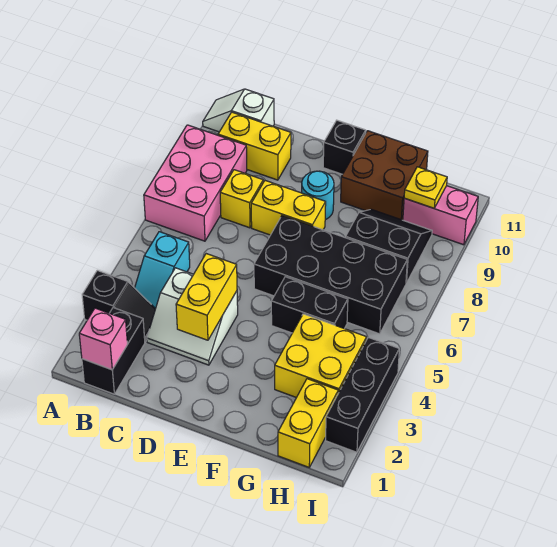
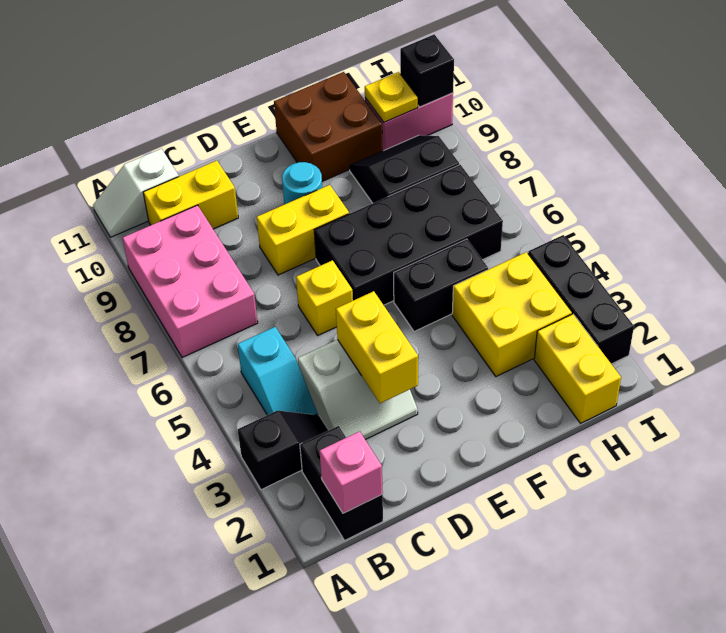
yellow brick C8 level 1 -> yellow brick D6 level 1
black brick E11 level 1 -> black brick I10 level 2

